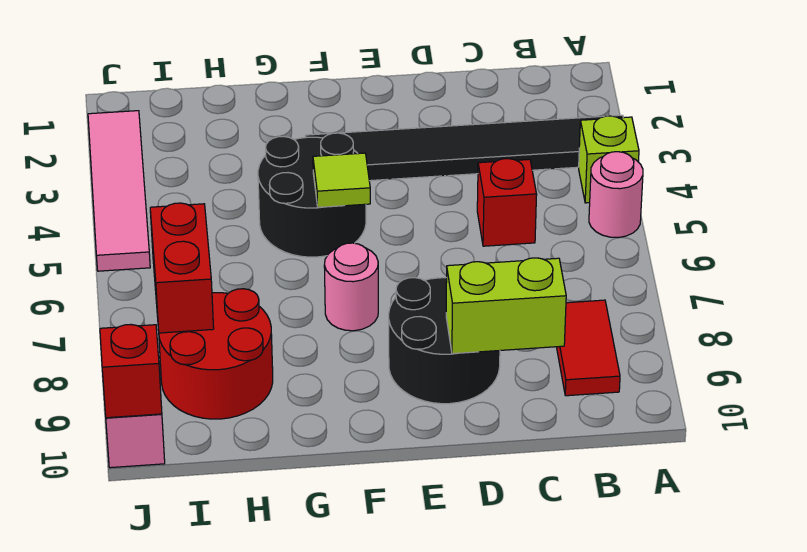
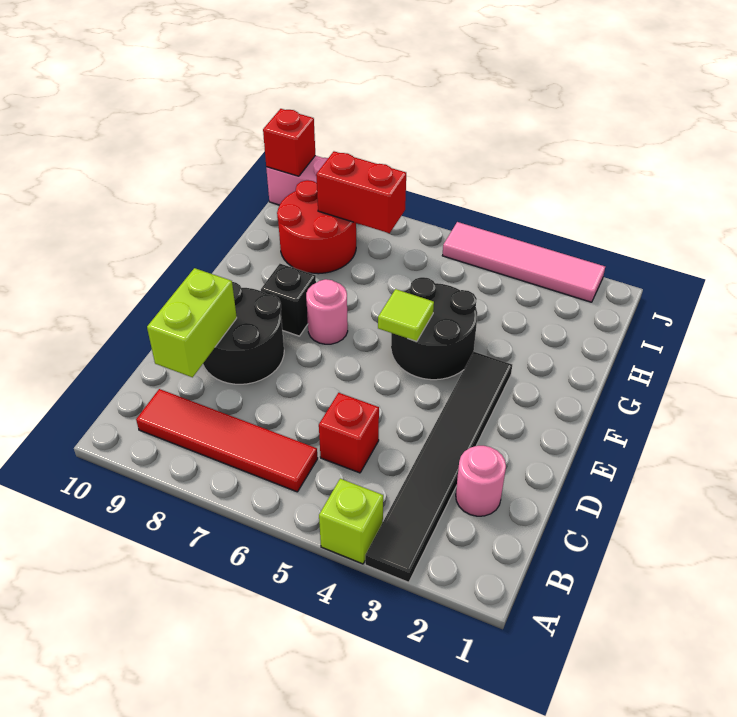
pink round brick A5 level 1 -> pink round brick C2 level 1
red tile B8:B9 level 1 -> red tile B6:B9 level 1
none -> black brick F8 level 1

